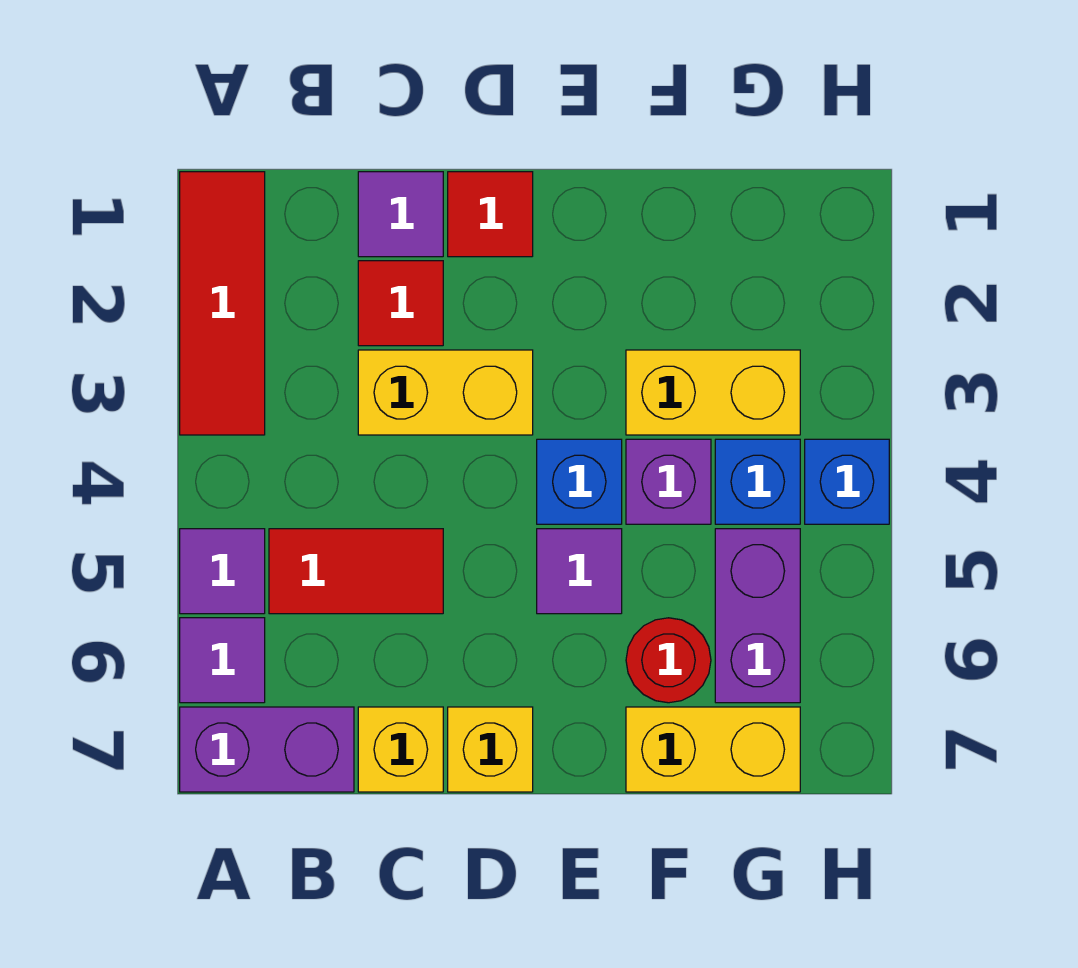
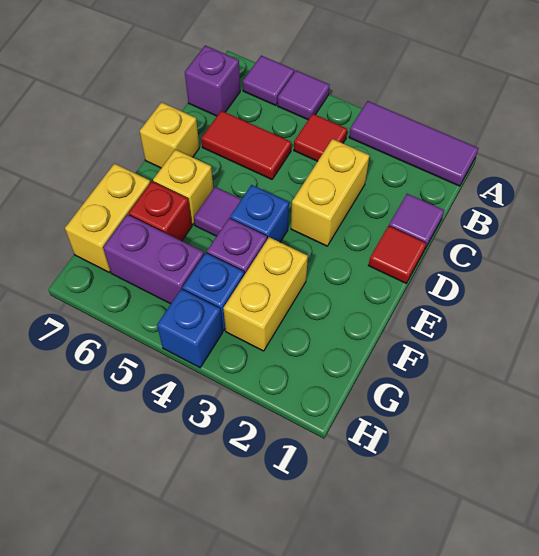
red tile A1:A3 level 1 -> purple tile A1:A3 level 1
purple brick A7:B7 level 1 -> purple brick B7 level 1
red tile B5:C5 level 1 -> red tile C5:C6 level 1
red tile C2 level 1 -> red tile B4 level 1
yellow brick C7 level 1 -> yellow brick E6 level 1
red round brick F6 level 1 -> red brick F6 level 1

